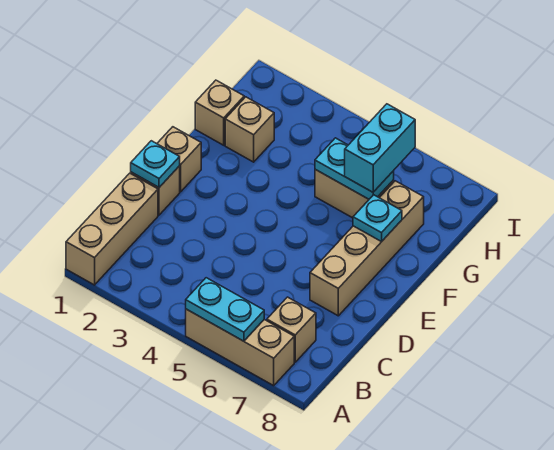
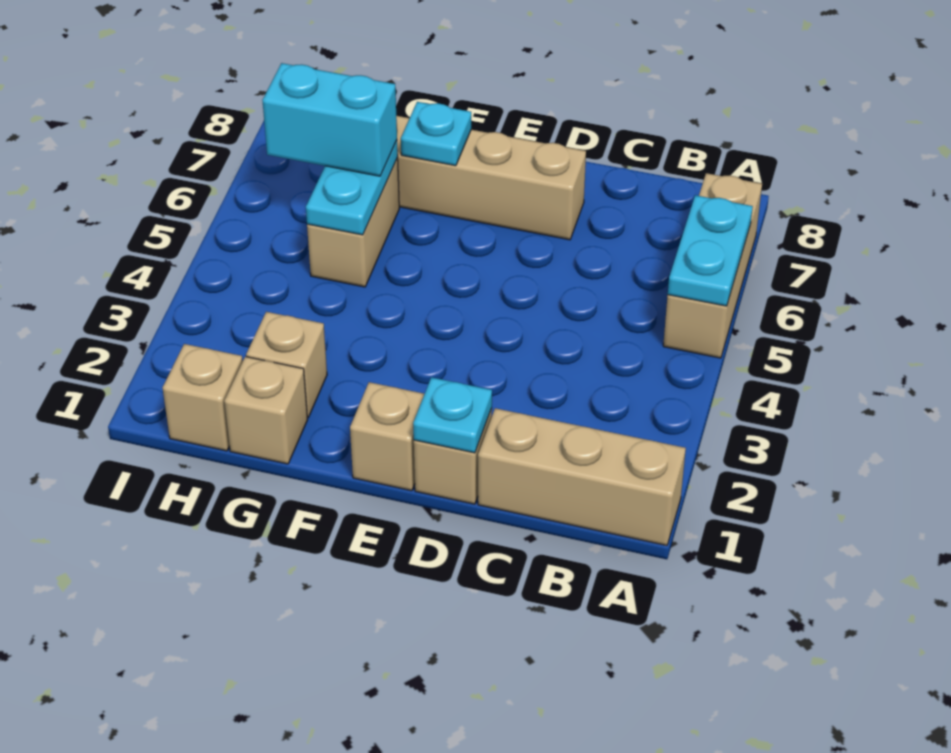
tan brick B7 level 1 -> tan brick H1 level 1

